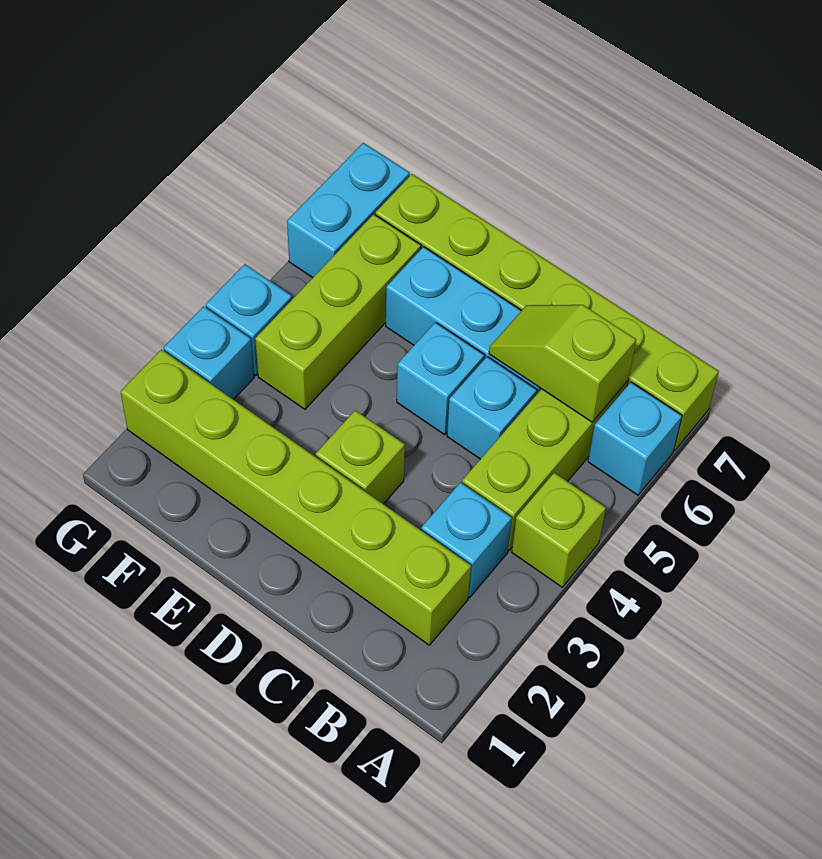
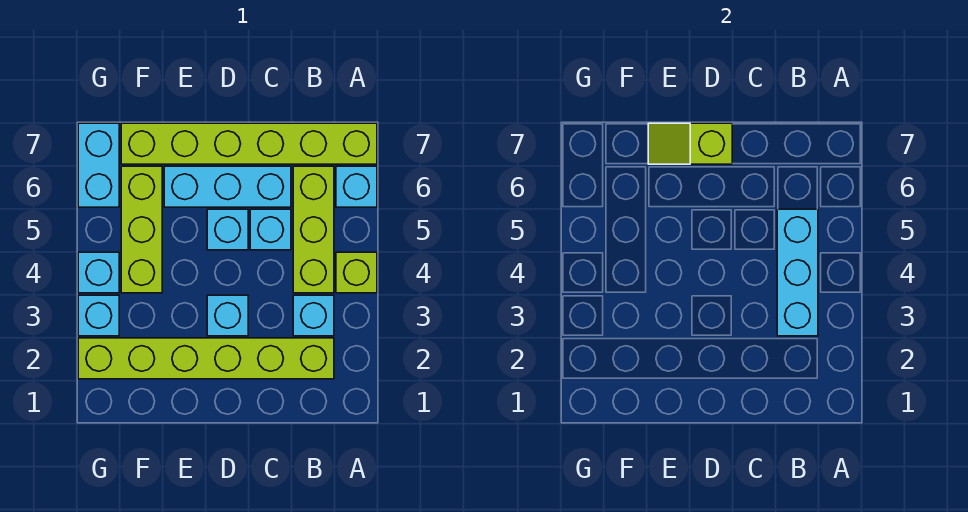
none -> cyan brick B3:B5 level 2
lime slope B6:C6 level 2 top B -> lime slope D7:E7 level 2 top D
lime brick D3 level 1 -> cyan brick D3 level 1

